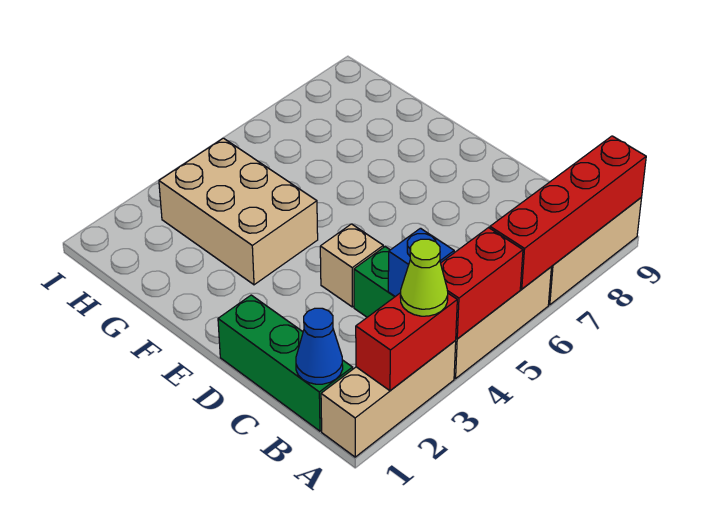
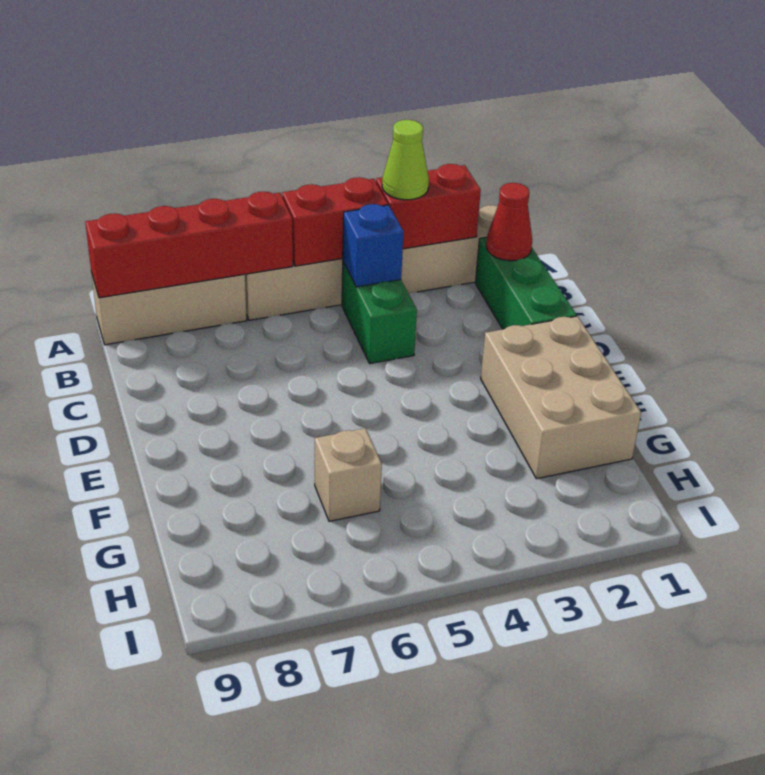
blue cone B1 level 2 -> red cone B1 level 2
tan brick D4 level 1 -> tan brick G6 level 1
tan brick F3:H4 level 1 -> tan brick E1:G2 level 1

